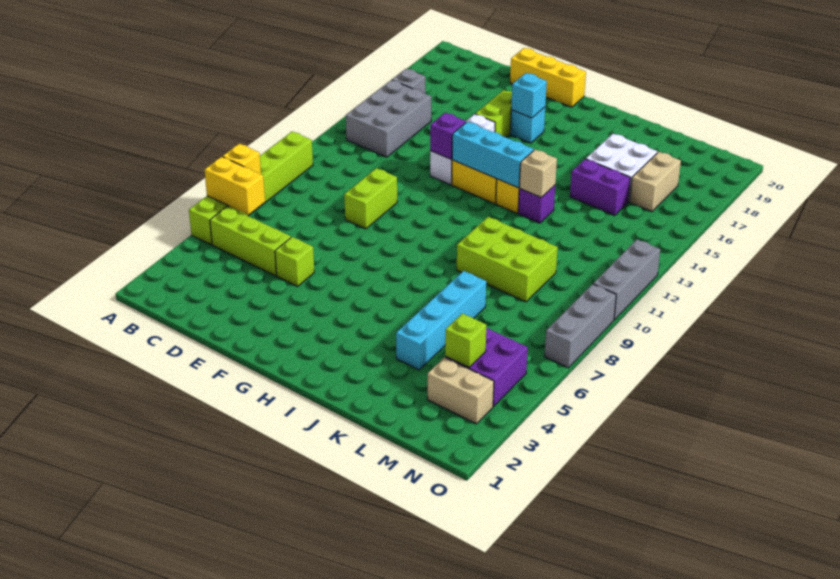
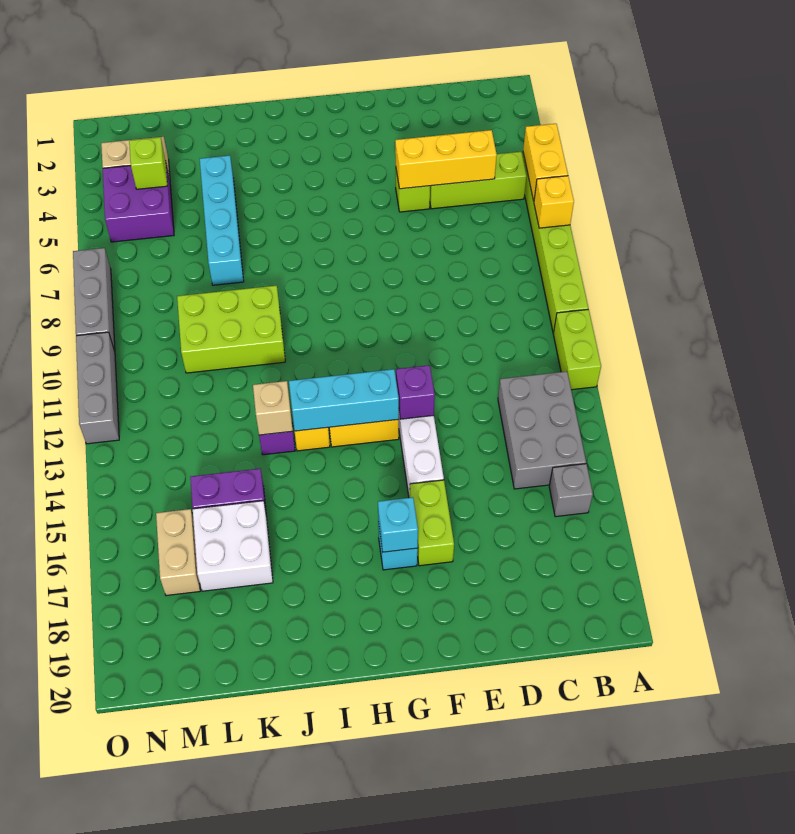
yellow brick A6:B6 level 2 -> yellow brick A5:A6 level 2
lime brick E9:E10 level 1 -> lime brick A11:A12 level 1
yellow brick E20:G20 level 1 -> yellow brick C5:E5 level 2

